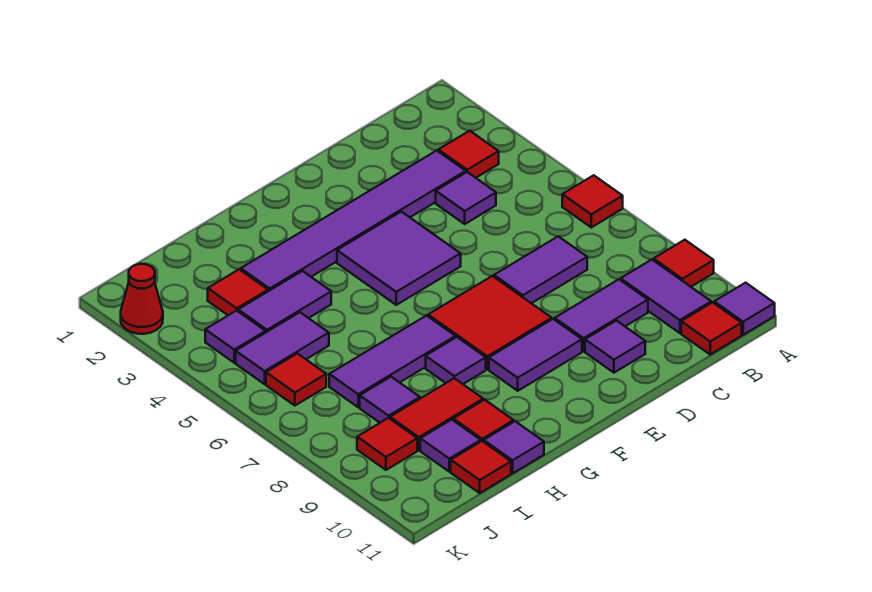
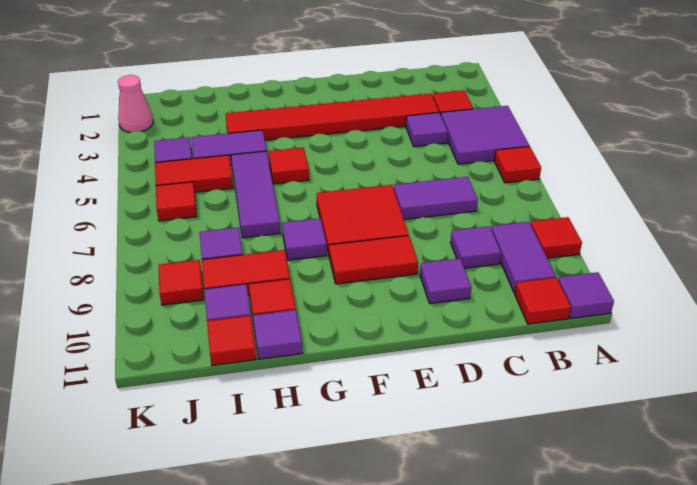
purple tile C3:H3 level 1 -> red tile C3:H3 level 1
purple tile C9:D9 level 1 -> purple tile C9 level 1
purple tile E4:F5 level 1 -> purple tile A4:B5 level 1
purple tile E9:F9 level 1 -> red tile E9:F9 level 1
purple tile G7:I7 level 1 -> purple tile H5:H7 level 1
red tile I3 level 1 -> red tile G5 level 1
purple tile I5:J5 level 1 -> red tile I5:J5 level 1
red cone K2 level 1 -> pink cone K2 level 1

